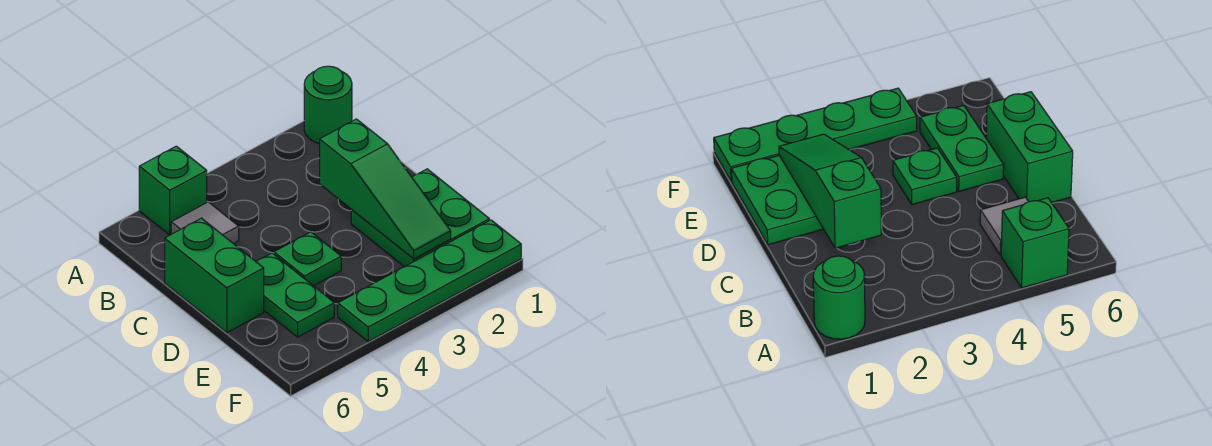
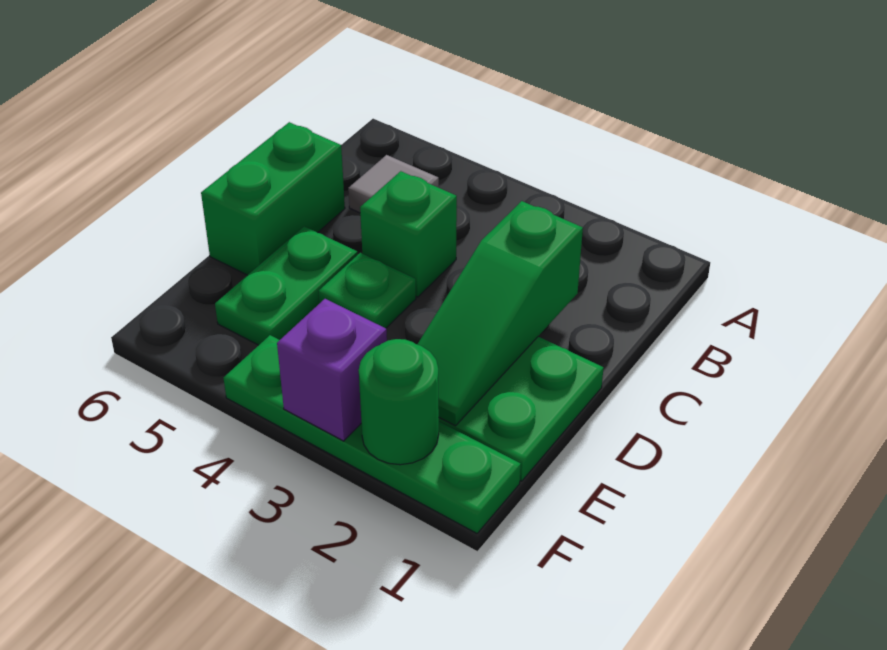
green round brick A1 level 1 -> green round brick F2 level 2
green brick A5 level 1 -> green brick C4 level 1
none -> purple brick F3 level 2

